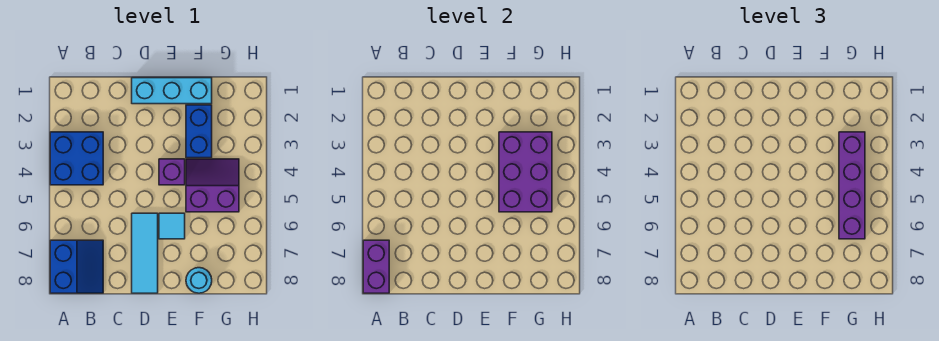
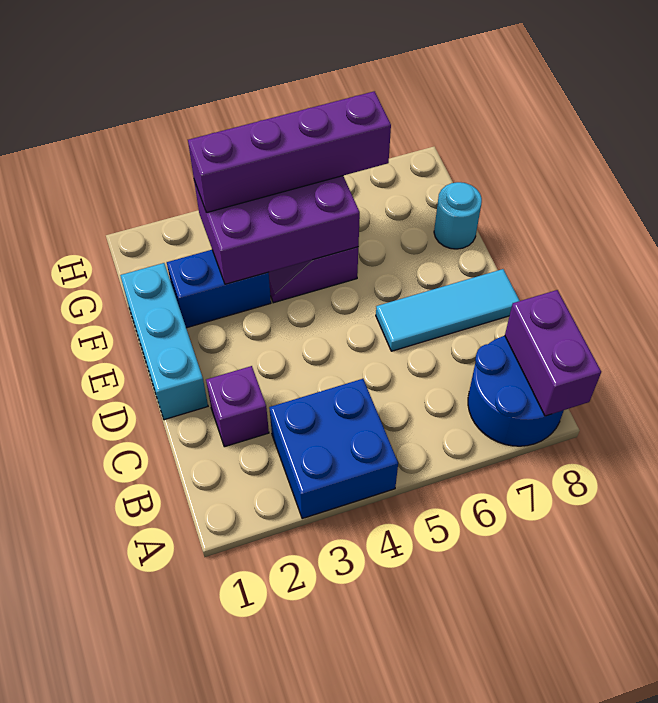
blue slope A7:B8 level 1 top A -> blue round brick A7:B8 level 1
purple brick A7:A8 level 2 -> purple brick A8:B8 level 2
purple brick E4 level 1 -> purple brick C2 level 1
cyan tile E6 level 1 -> none

